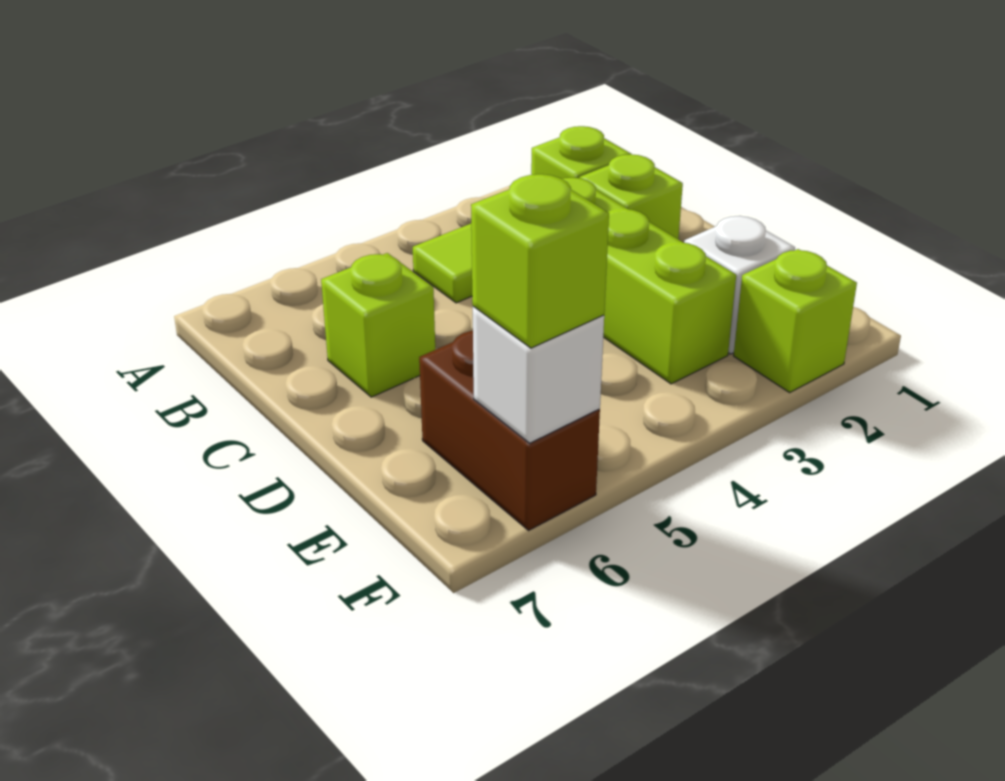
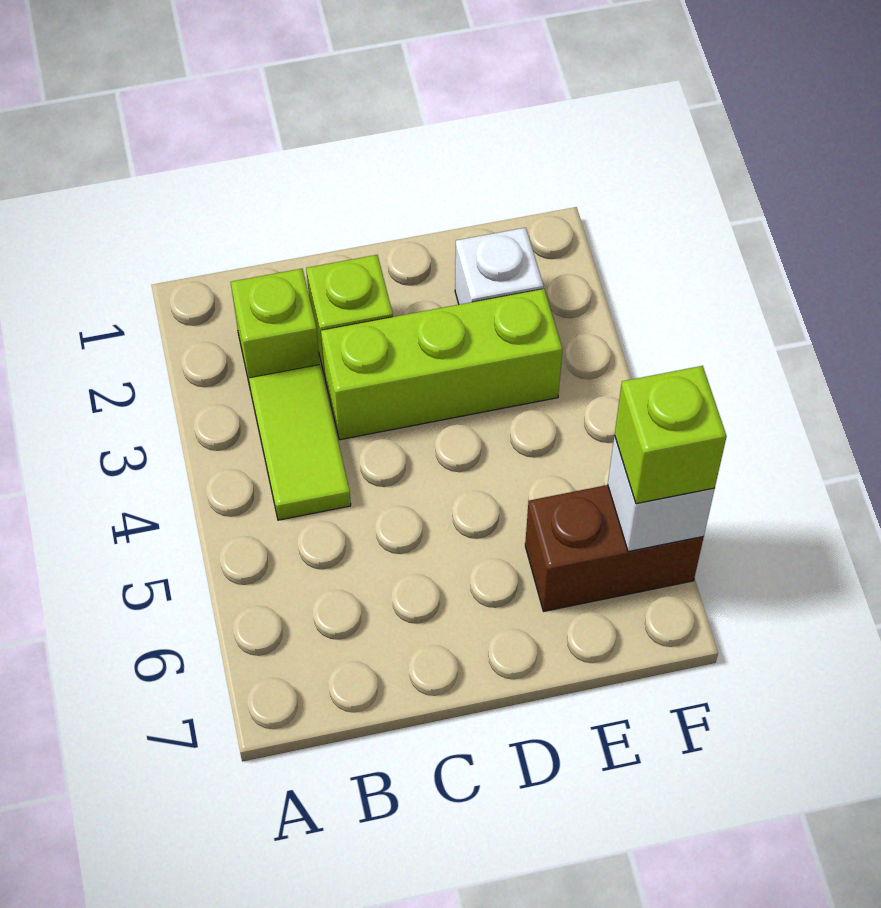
lime brick C6 level 1 -> none
lime brick F2 level 1 -> none

